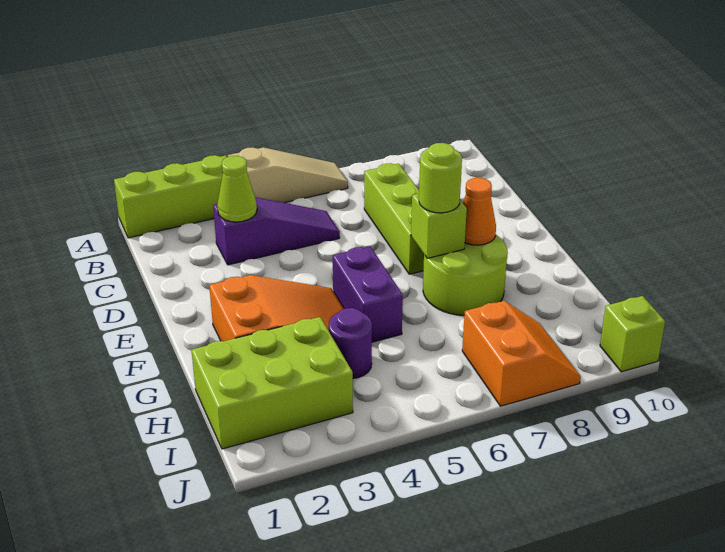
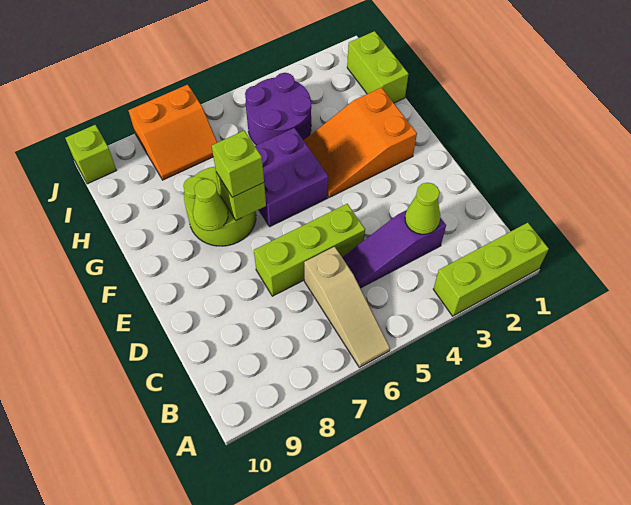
tan slope A4:A6 level 1 top 4 -> tan slope A6:C6 level 1 top C
lime brick C7:E7 level 1 -> lime brick D5:D7 level 1
purple brick F5:G5 level 1 -> purple brick F5:G6 level 1
lime round brick F7 level 3 -> lime brick F7 level 3
orange cone F8 level 2 -> lime cone F8 level 2
lime brick H1:I3 level 1 -> lime brick H1:I1 level 1
purple round brick H4 level 1 -> purple round brick H4:I5 level 1
orange slope I7:J8 level 1 top 7 -> orange slope I7:J8 level 1 top J

